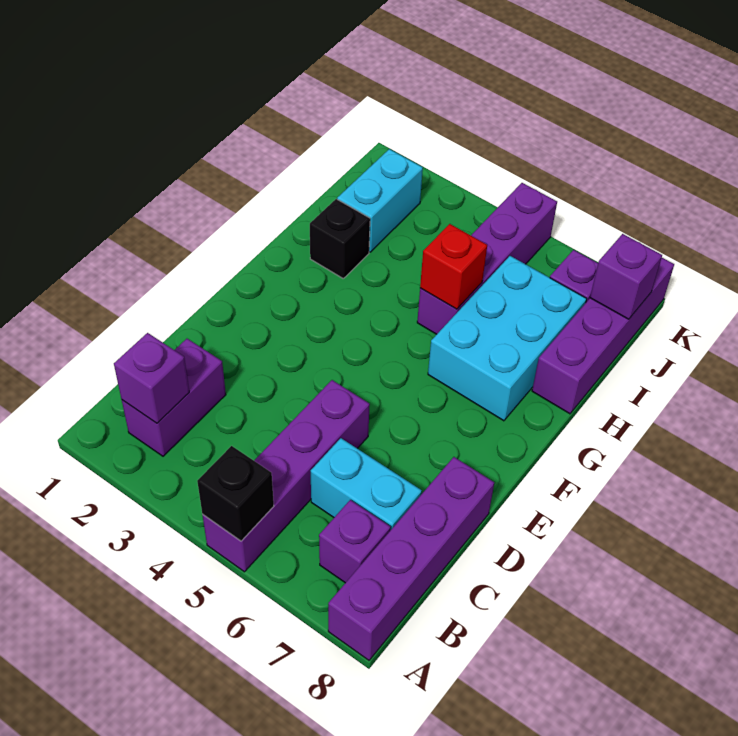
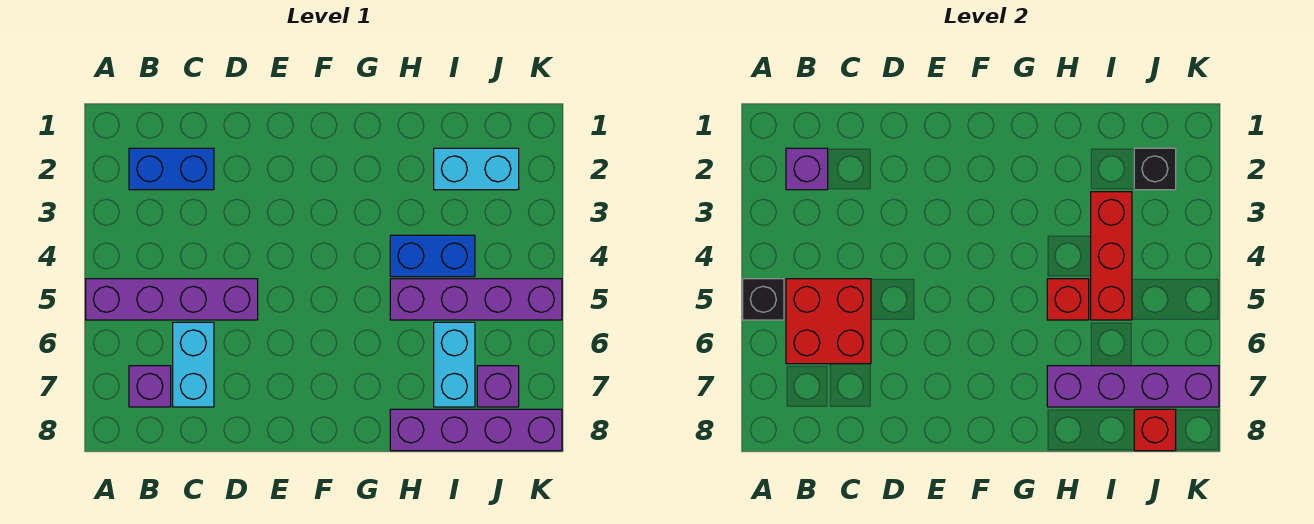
purple brick A8:D8 level 1 -> purple brick H7:K7 level 2
purple brick B2:C2 level 1 -> blue brick B2:C2 level 1
none -> red brick B5:C6 level 2
cyan brick G6:I7 level 1 -> cyan brick I6:I7 level 1
black brick H2 level 1 -> black brick J2 level 2
none -> blue brick H4:I4 level 1
none -> red brick I3:I5 level 2
purple brick J8 level 2 -> red brick J8 level 2

